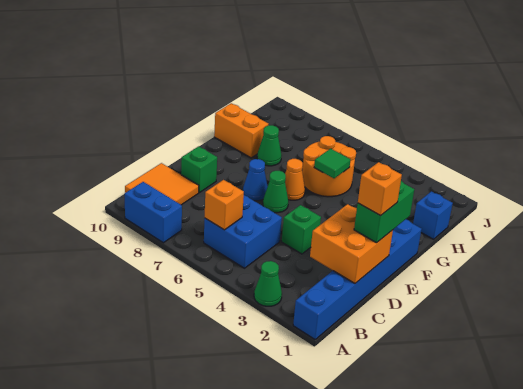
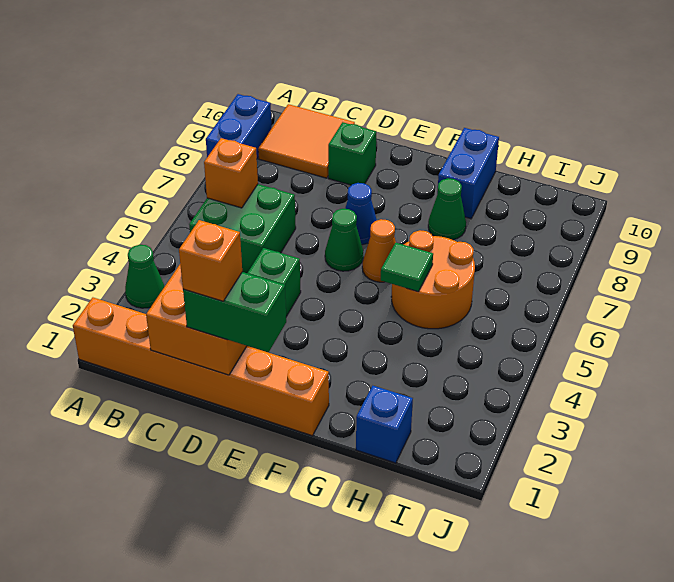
blue brick A1:F1 level 1 -> orange brick A1:F1 level 1
blue brick B5:C6 level 1 -> green brick B5:C6 level 1
orange brick G9:G10 level 1 -> blue brick G9:G10 level 1

